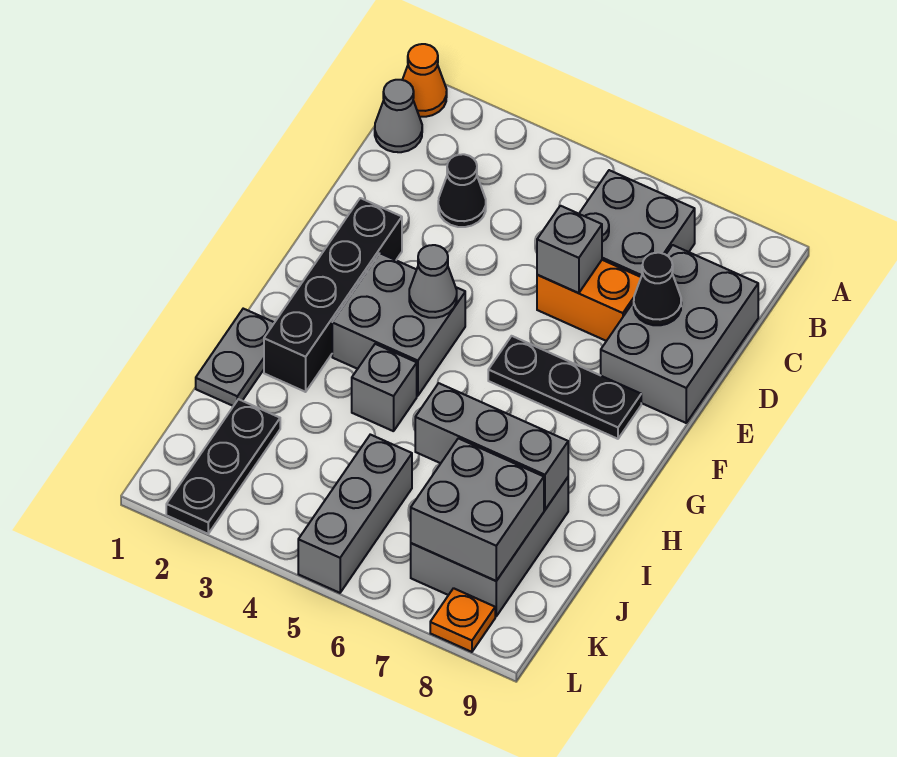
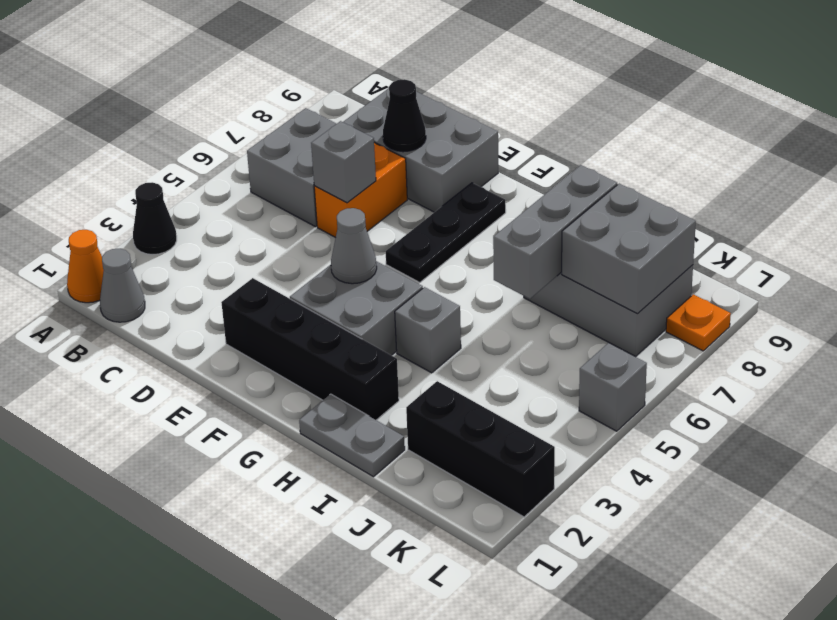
black cone C3 level 1 -> black cone A3 level 1
black plate J2:L2 level 1 -> black brick J2:L2 level 1
grey brick J5:L5 level 1 -> grey brick L5 level 1

